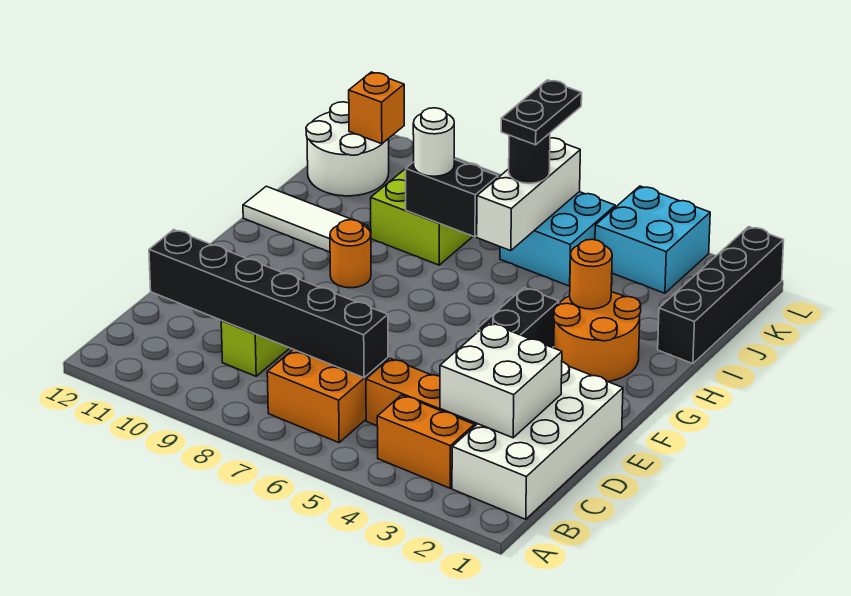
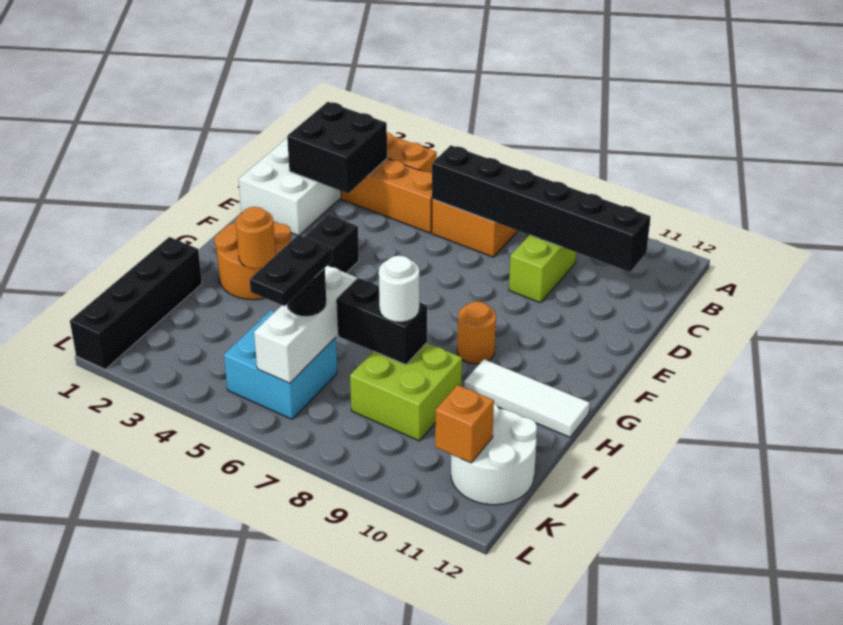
white brick C2:D3 level 2 -> black brick C2:D3 level 2
cyan brick K3:L4 level 1 -> none

